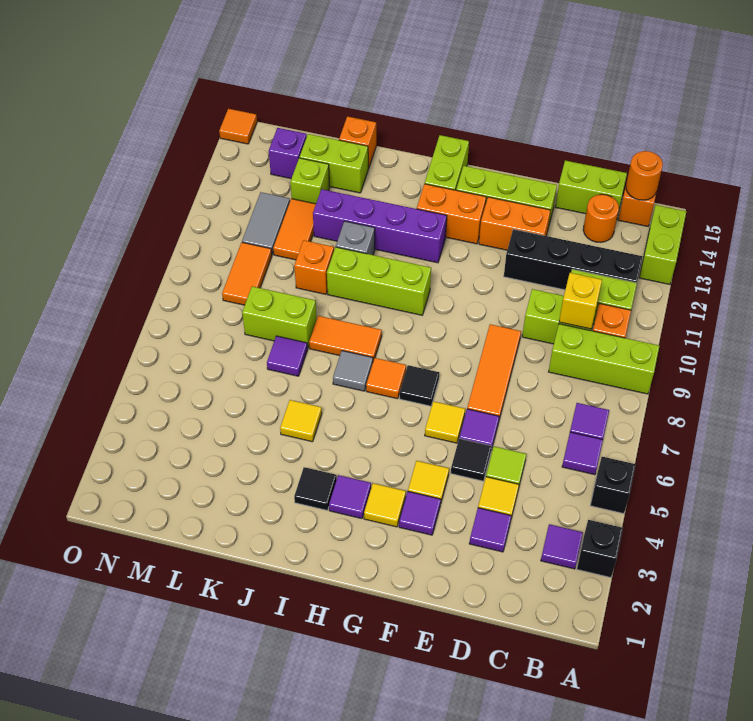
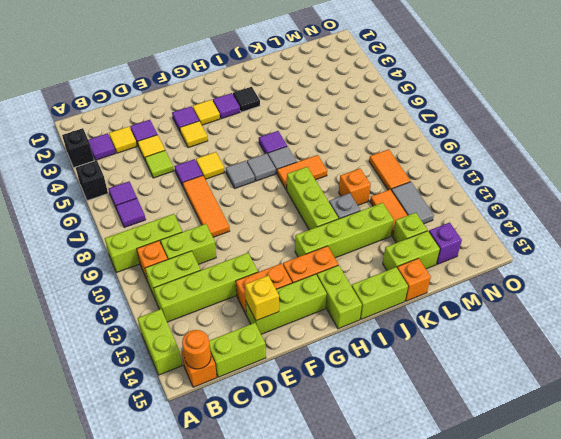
black brick B12:E12 level 1 -> lime brick B12:E12 level 1
yellow brick C10 level 2 -> yellow brick E14 level 2
orange round brick C14 level 1 -> none
black tile E5 level 1 -> none
black tile G7 level 1 -> grey tile G7 level 1
orange tile H7 level 1 -> grey tile H7 level 1
lime brick H10:J10 level 1 -> lime brick I9:I11 level 1
purple brick H12:K12 level 1 -> lime brick H12:K12 level 1
yellow tile J5 level 1 -> yellow tile C3 level 1
purple tile K7 level 1 -> purple tile I6 level 1
lime brick K8:L8 level 1 -> lime brick I15:J15 level 1
orange tile O15 level 1 -> none

